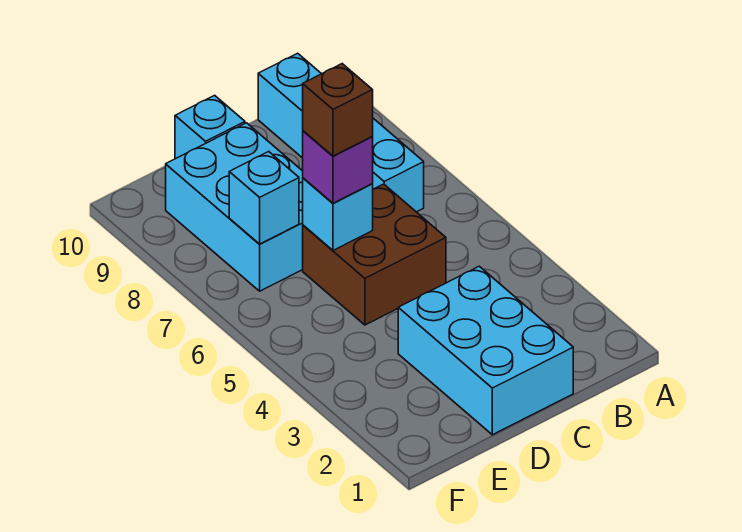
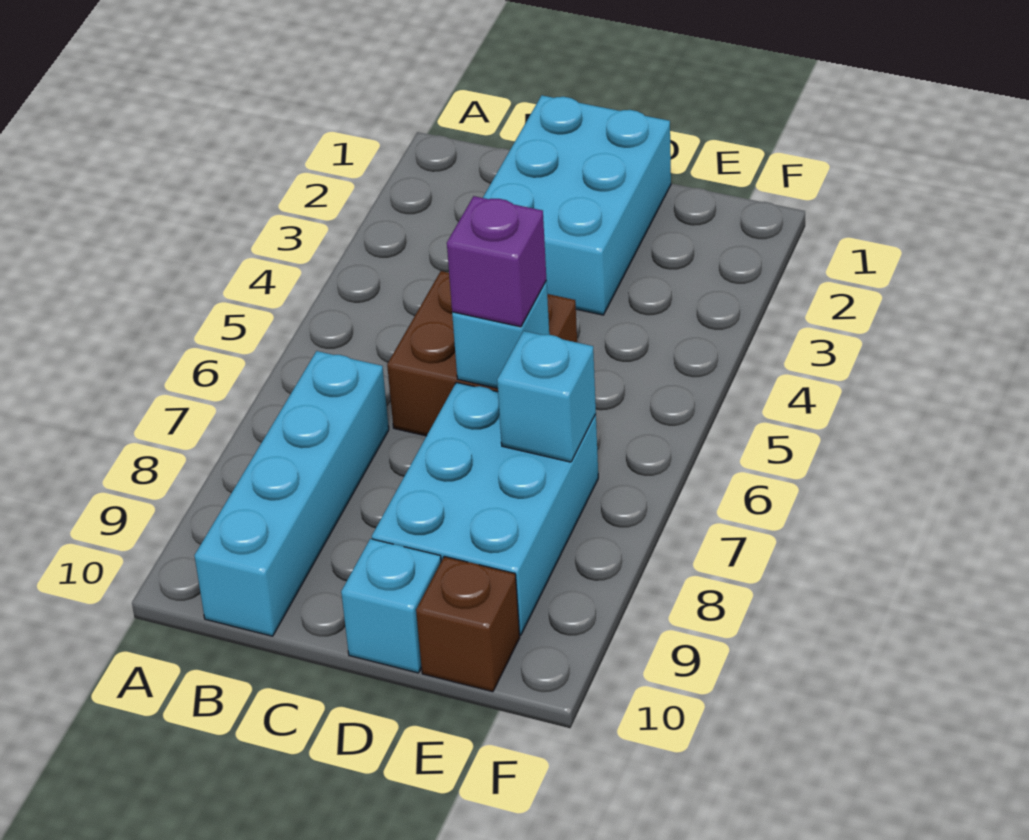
brown brick D6 level 4 -> brown brick E10 level 1

